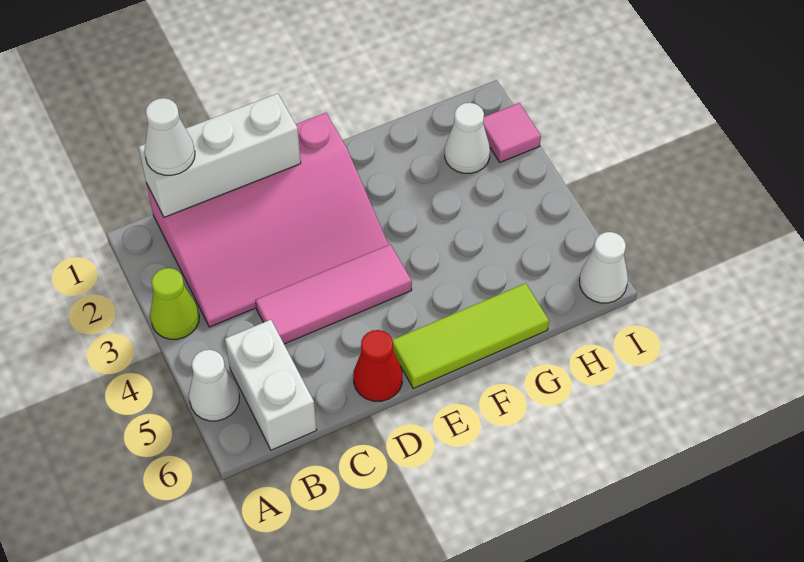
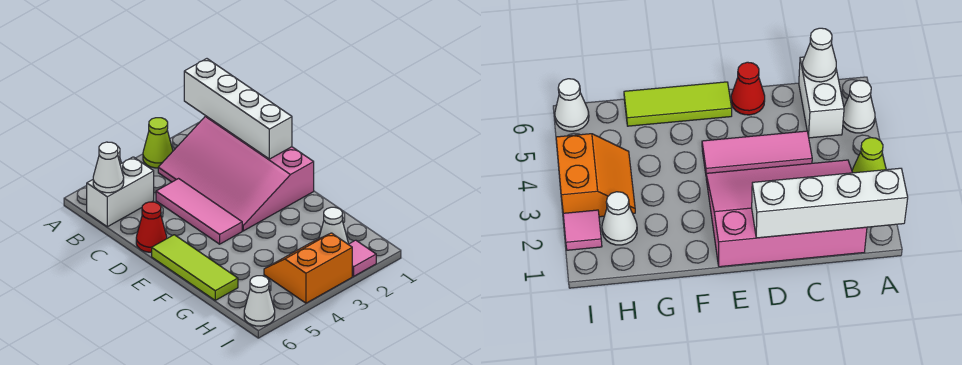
white brick B1:D1 level 2 -> white brick A1:D1 level 2
white cone B1 level 3 -> white cone B6 level 2
none -> orange slope H3:I4 level 1 top I

